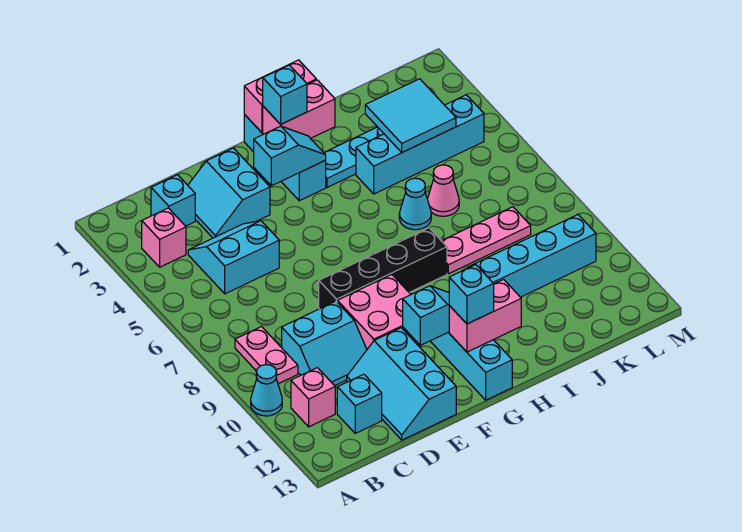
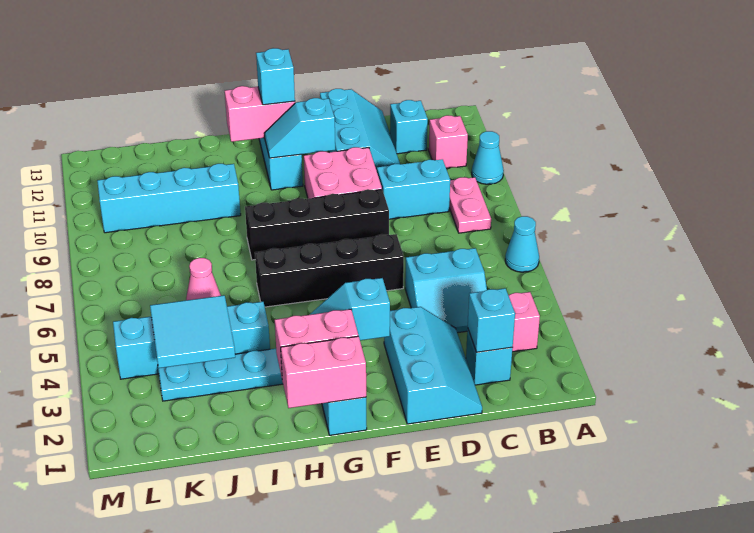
cyan slope D2:E3 level 1 top E -> cyan slope D1:E3 level 1 top E
none -> black brick E6:H6 level 1
cyan brick G2 level 3 -> cyan brick C2 level 2
cyan cone I6 level 1 -> cyan cone A6 level 1
pink plate I8:K8 level 1 -> none

